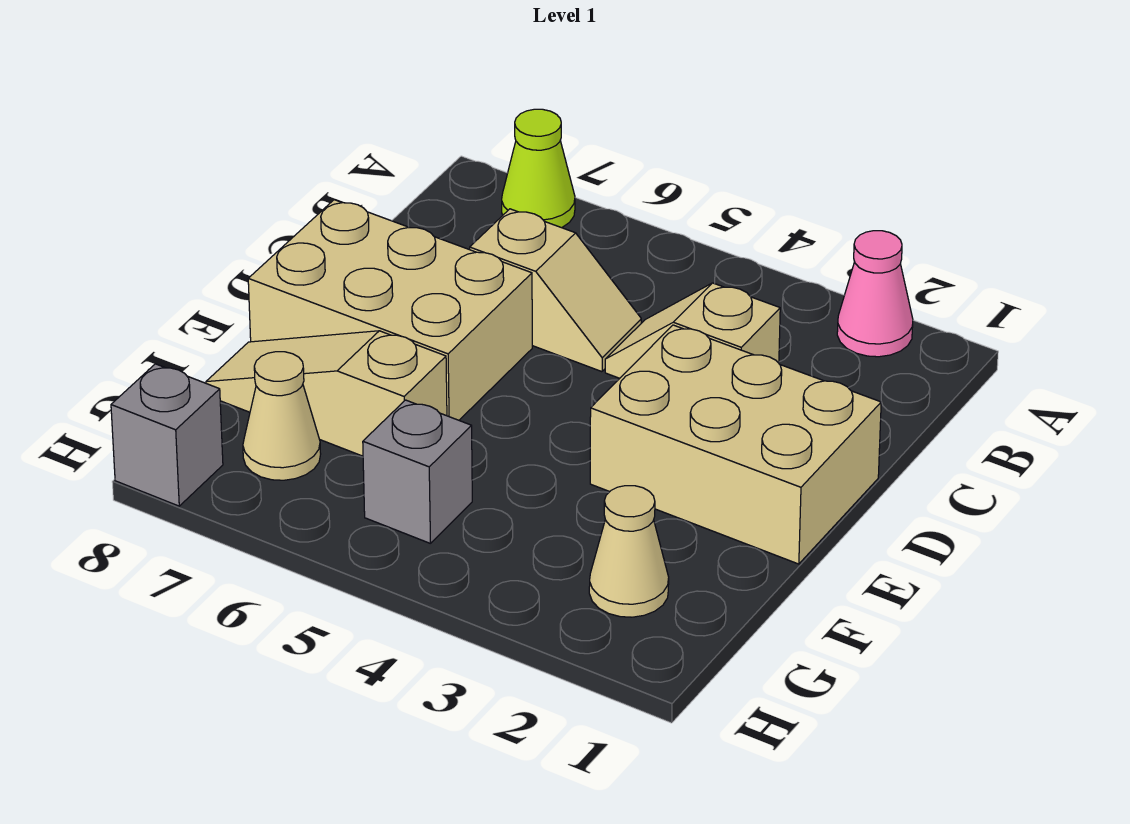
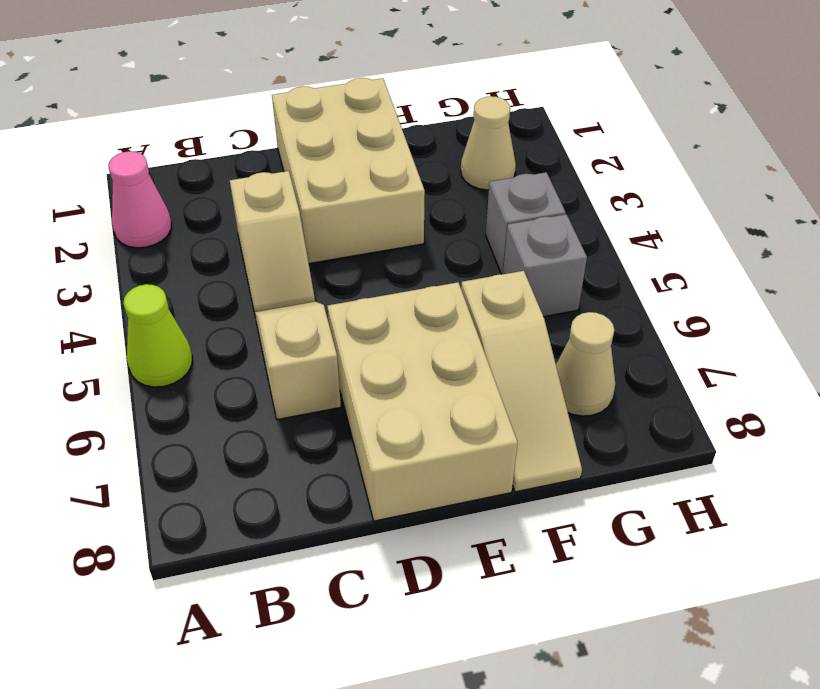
lime cone A7 level 1 -> lime cone A5 level 1
grey brick H8 level 1 -> grey brick G4 level 1

